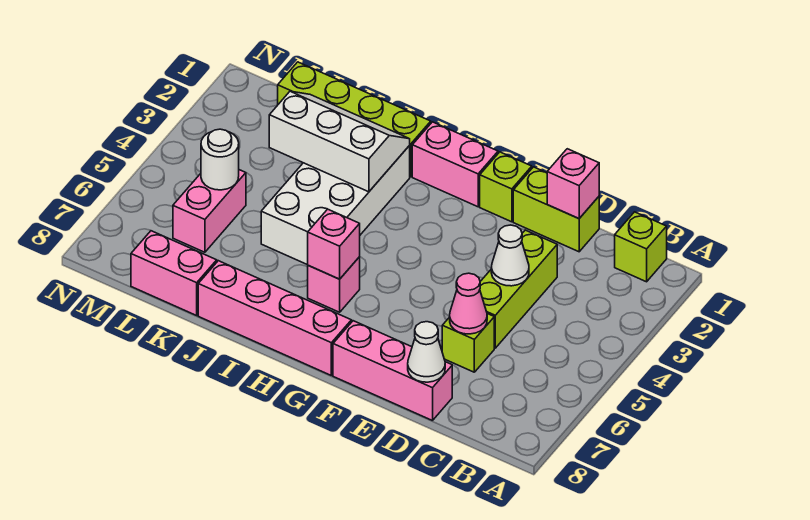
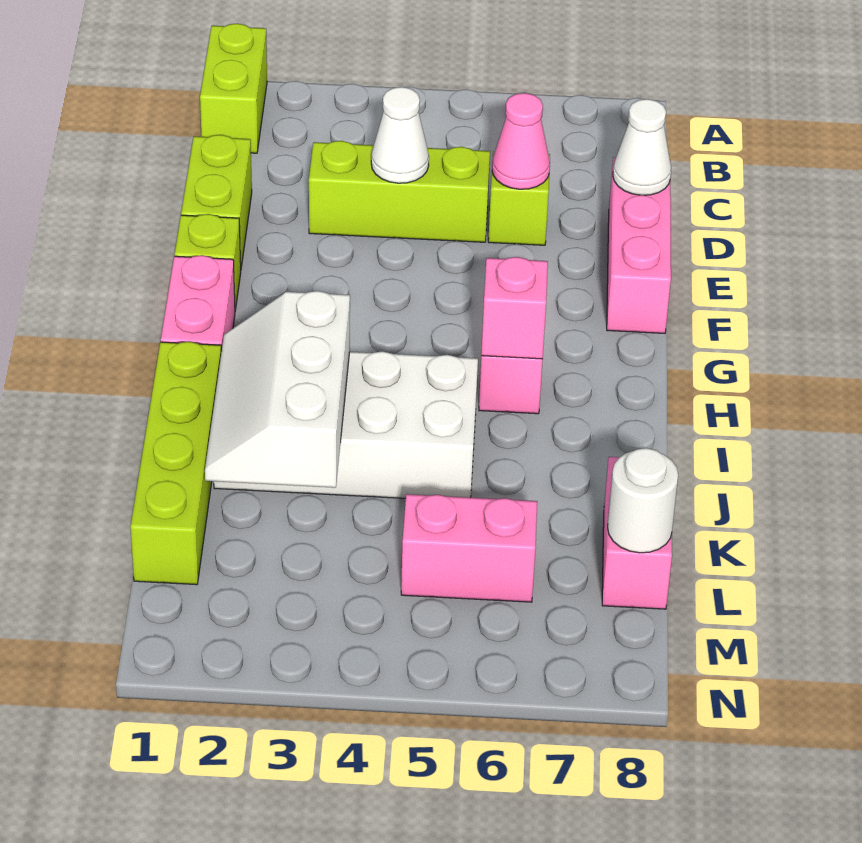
lime brick B1 level 1 -> lime brick A1:B1 level 1
pink brick D1 level 2 -> none
pink brick G8:J8 level 1 -> none
white round brick L5 level 2 -> white round brick L8 level 2

